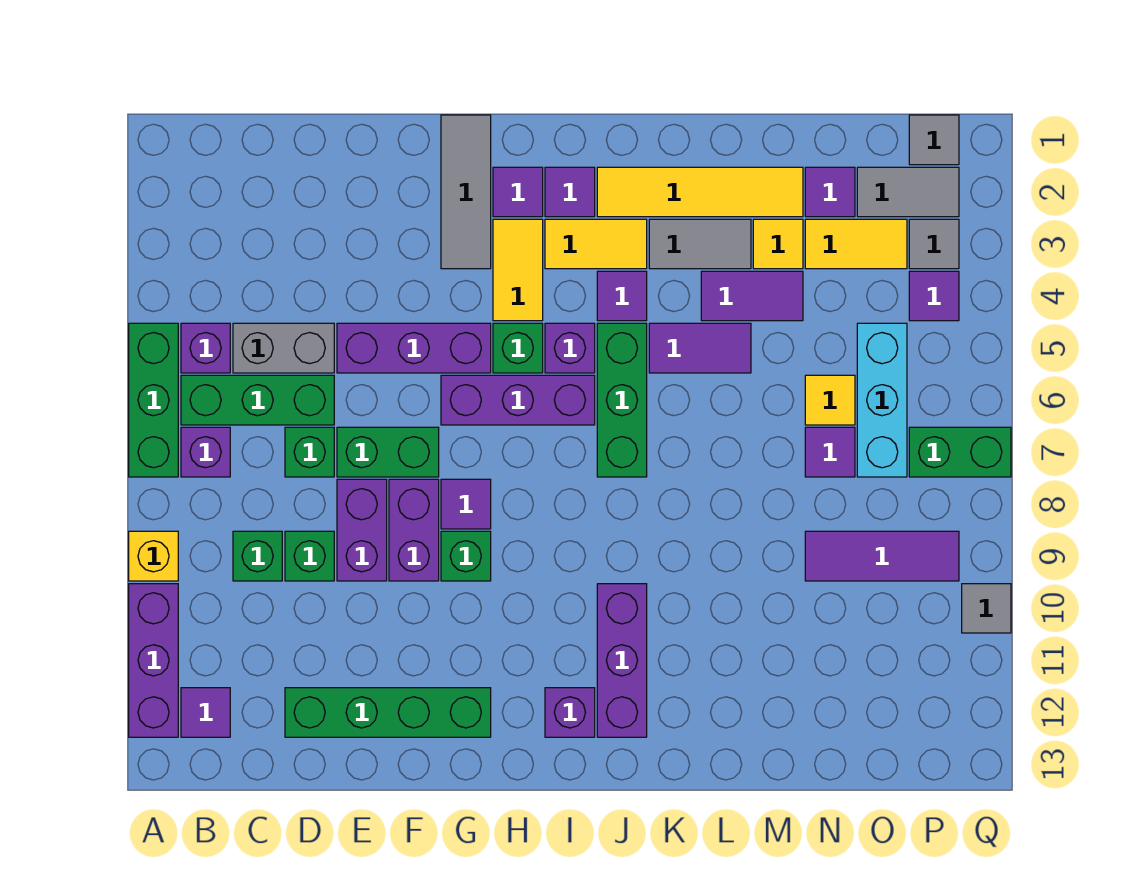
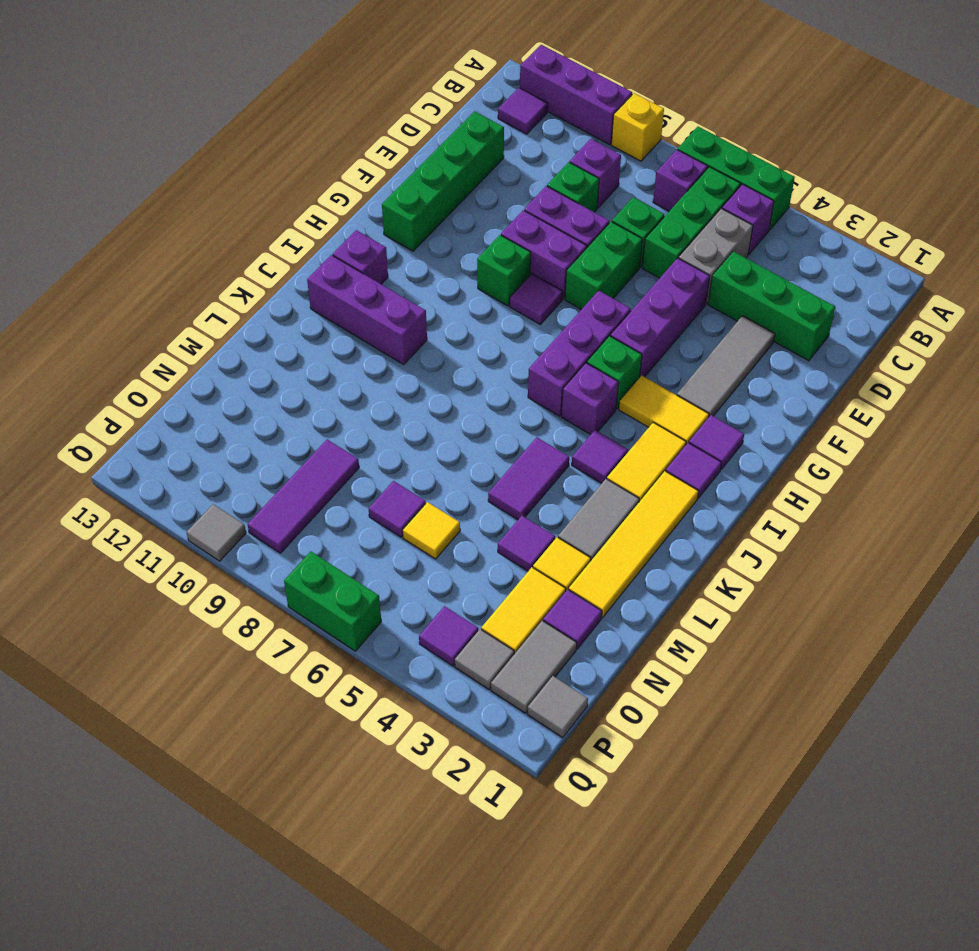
green brick C9 level 1 -> purple brick C9 level 1
grey tile G1:G3 level 1 -> grey tile E3:G3 level 1
green brick J5:J7 level 1 -> green brick D2:D4 level 1
purple tile L4:M4 level 1 -> purple tile M4 level 1
cyan brick O5:O7 level 1 -> none
green brick P7:Q7 level 1 -> green brick Q6:Q7 level 1

